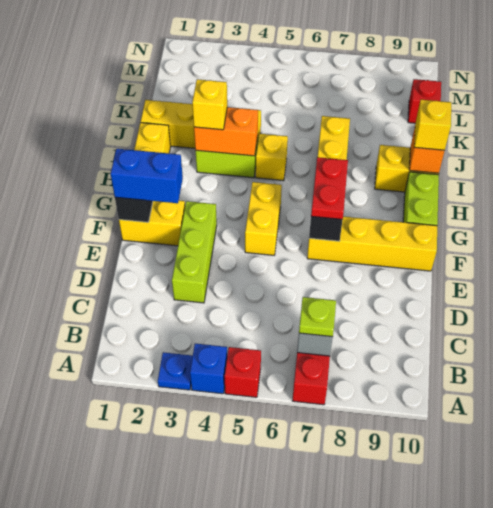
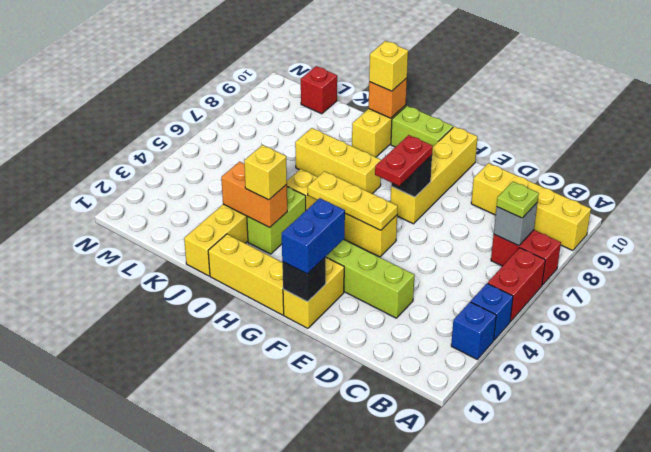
blue plate A3 level 1 -> blue brick A3 level 1
red brick A5 level 1 -> red brick A5:A6 level 1
none -> yellow brick A9:D9 level 1
none -> yellow plate F5:H5 level 2
red plate F7:G7 level 3 -> red plate F6:F7 level 3
orange brick I3:I4 level 2 -> orange brick I3:J3 level 2

